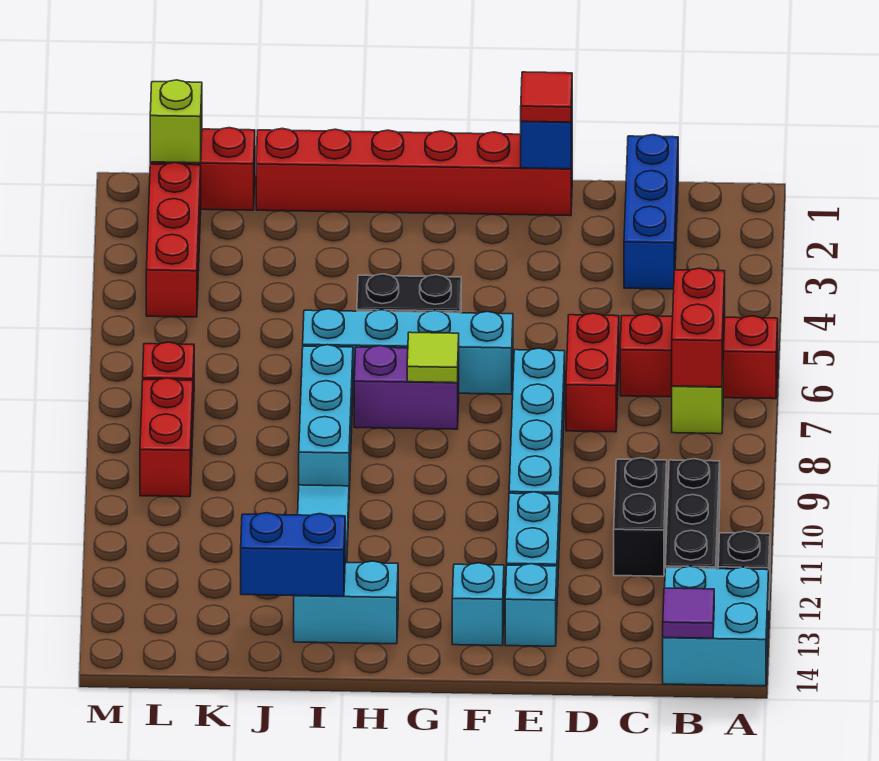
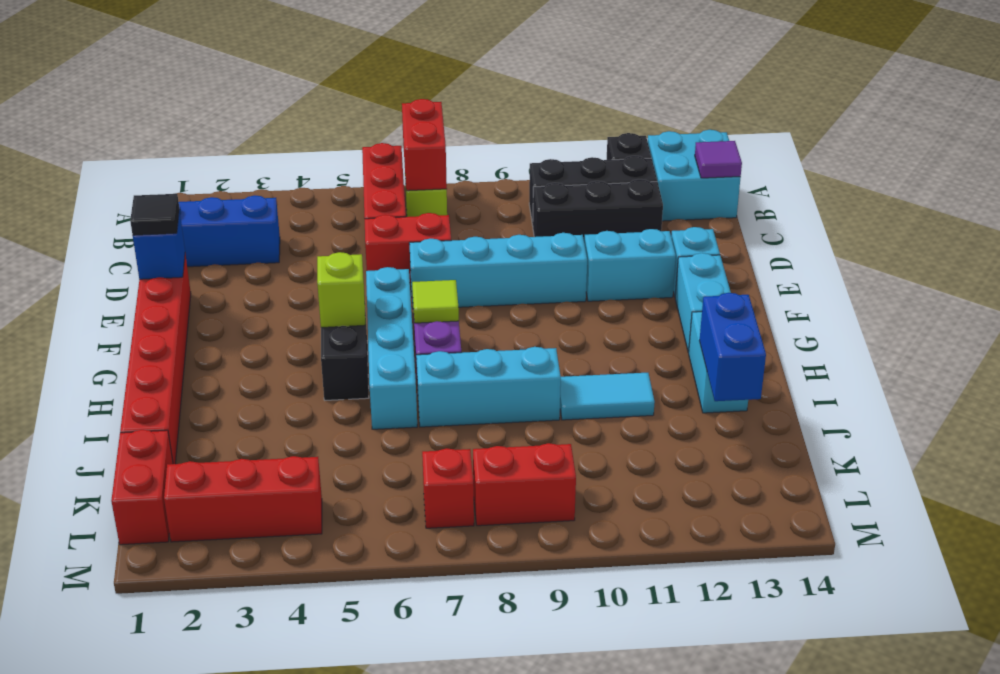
red brick B6:B7 level 2 -> red brick A7:B7 level 2
black brick C10:C11 level 1 -> black brick C10:C12 level 1
red tile E1 level 3 -> black tile E1 level 3
cyan brick F13 level 1 -> cyan brick F13:G13 level 1
lime brick L1 level 2 -> lime brick G5 level 2

